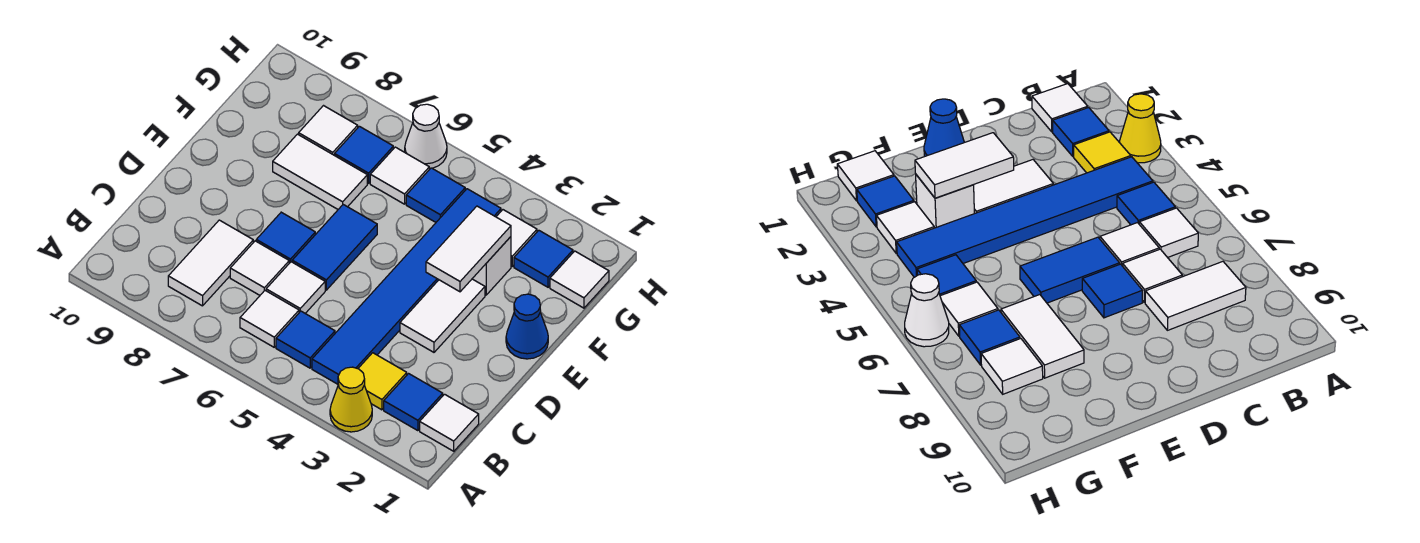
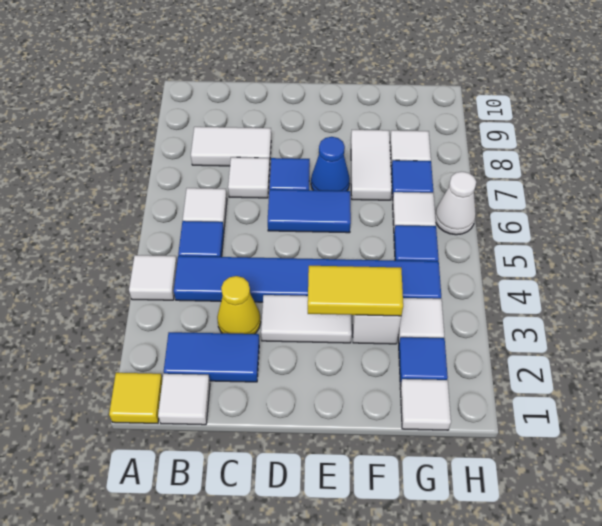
yellow cone A3 level 1 -> yellow cone C3 level 1
blue tile B2 level 1 -> blue tile B2:C2 level 1
yellow tile B3 level 1 -> yellow tile A1 level 1
white tile C6 level 1 -> white tile A4 level 1
blue cone E1 level 1 -> blue cone E7 level 1
white tile E3:F3 level 2 -> yellow tile E3:F3 level 2

